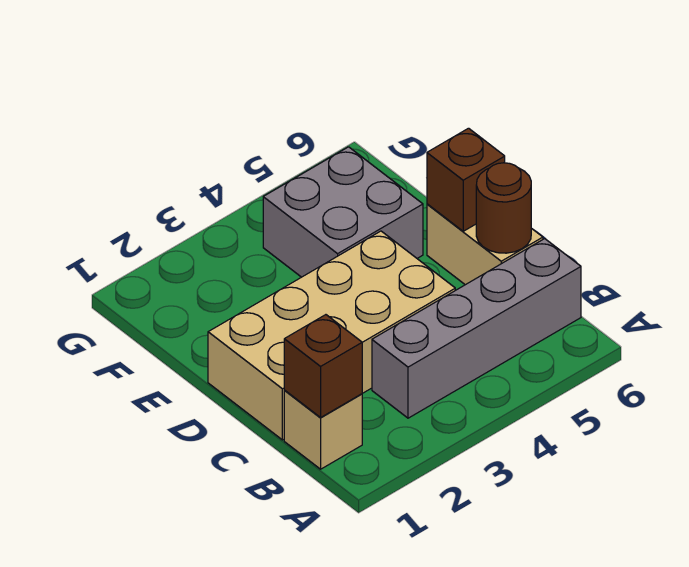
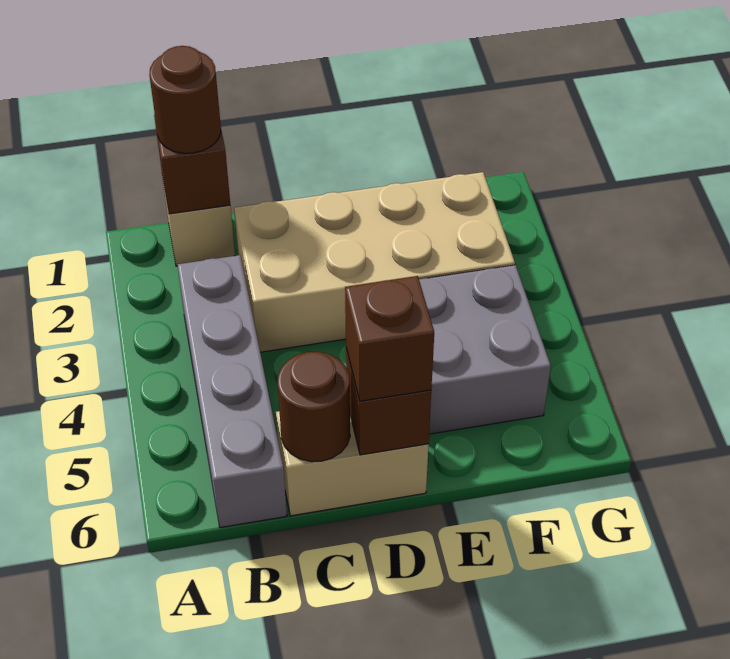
none -> brown round brick B1 level 3
tan brick C1:D4 level 1 -> tan brick C2:F3 level 1
none -> brown brick D6 level 3

